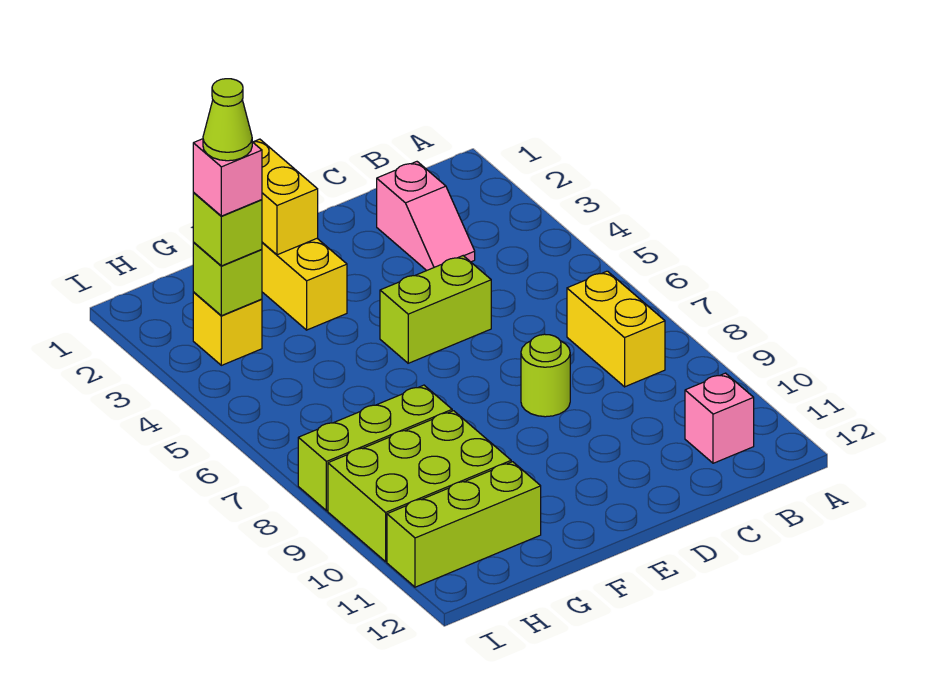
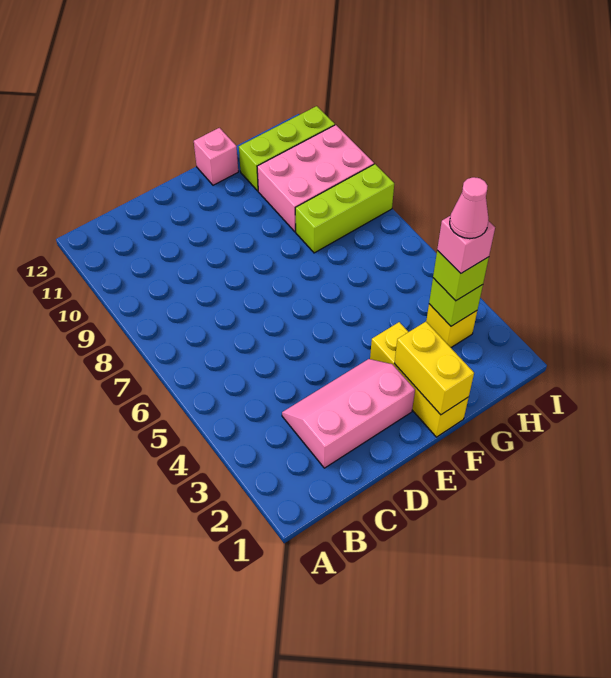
yellow brick B7:B8 level 1 -> none
pink brick B11 level 1 -> pink brick F12 level 1
pink slope C2:C3 level 1 top 2 -> pink slope C2:E3 level 1 top 2
lime brick D5:E5 level 1 -> none
lime round brick D8 level 1 -> none
lime brick G9:I10 level 1 -> pink brick G9:I10 level 1
lime cone H3 level 5 -> pink cone H3 level 5

